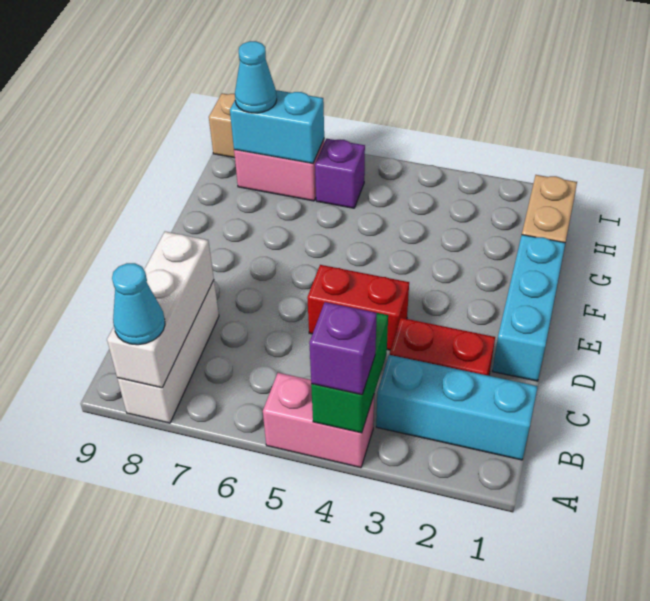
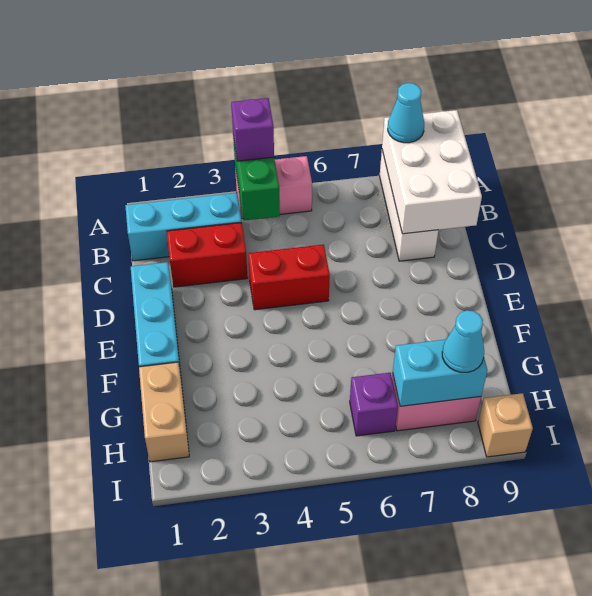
white brick A8:C8 level 2 -> white brick A8:C9 level 2

